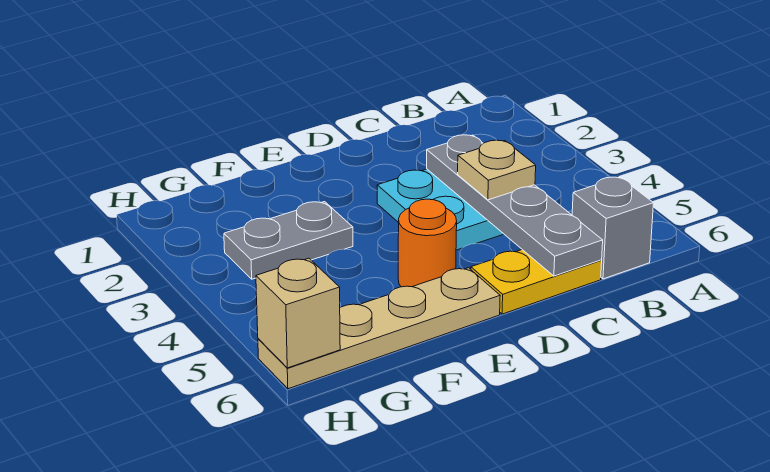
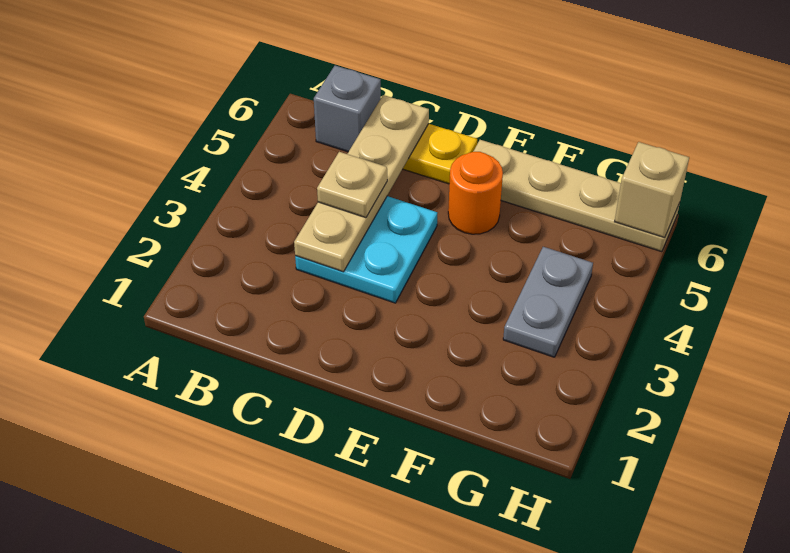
grey plate C3:C6 level 2 -> tan plate C3:C6 level 2
grey plate F3:G3 level 1 -> grey plate G3:G4 level 1

